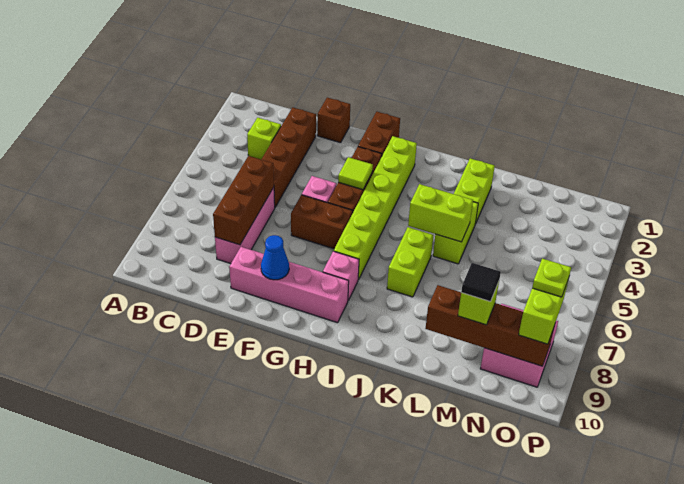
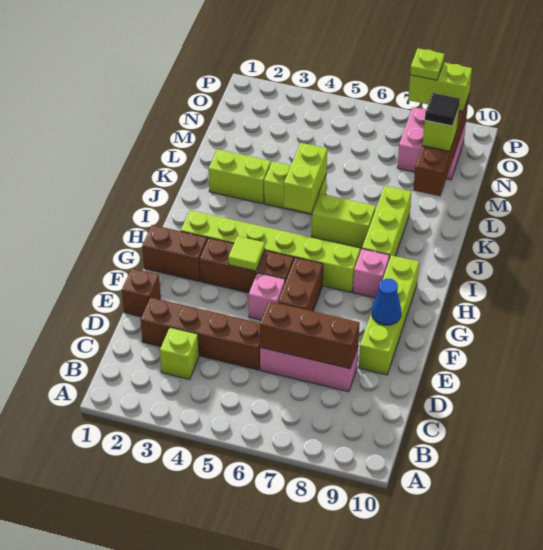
pink brick E9:H9 level 1 -> lime brick E9:H9 level 1
none -> lime brick I8:K8 level 1

